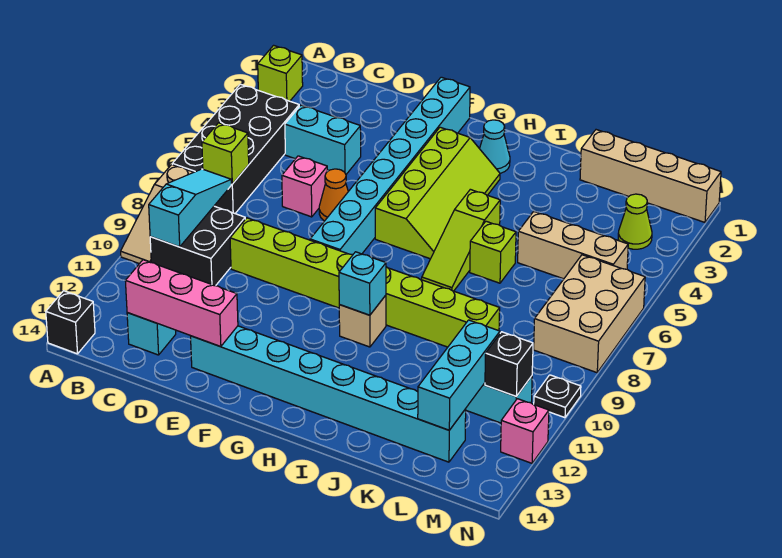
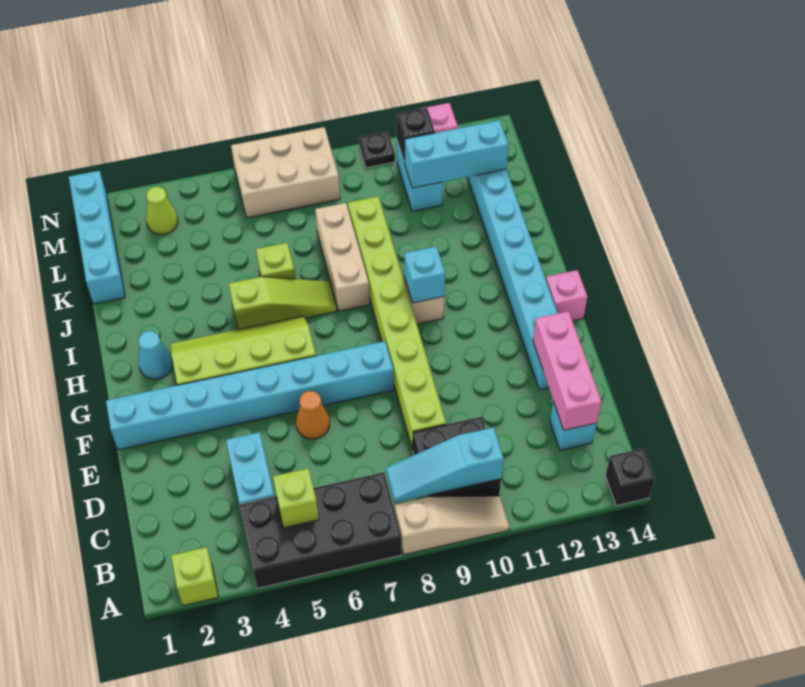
lime brick B7 level 2 -> lime brick B5 level 2
pink brick D6 level 1 -> pink brick G14 level 1
tan brick K1:N1 level 1 -> cyan brick K1:N1 level 1
tan brick K5:M5 level 1 -> tan brick I8:K8 level 1

